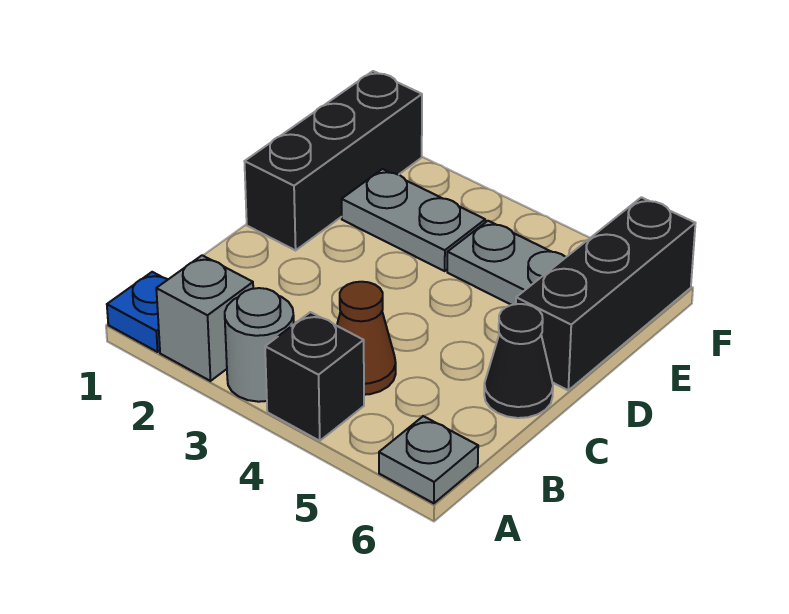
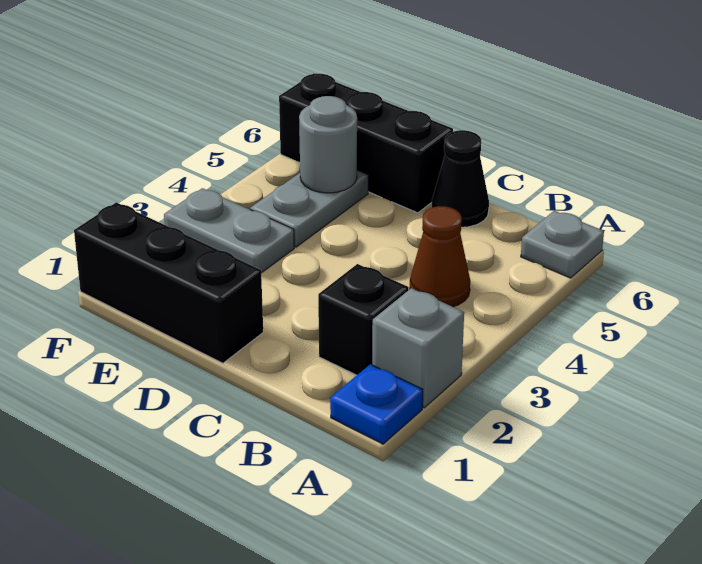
grey round brick A3 level 1 -> grey round brick E5 level 2
black brick A4 level 1 -> black brick B2 level 1
grey plate E2:E3 level 1 -> grey plate E3:F3 level 1

